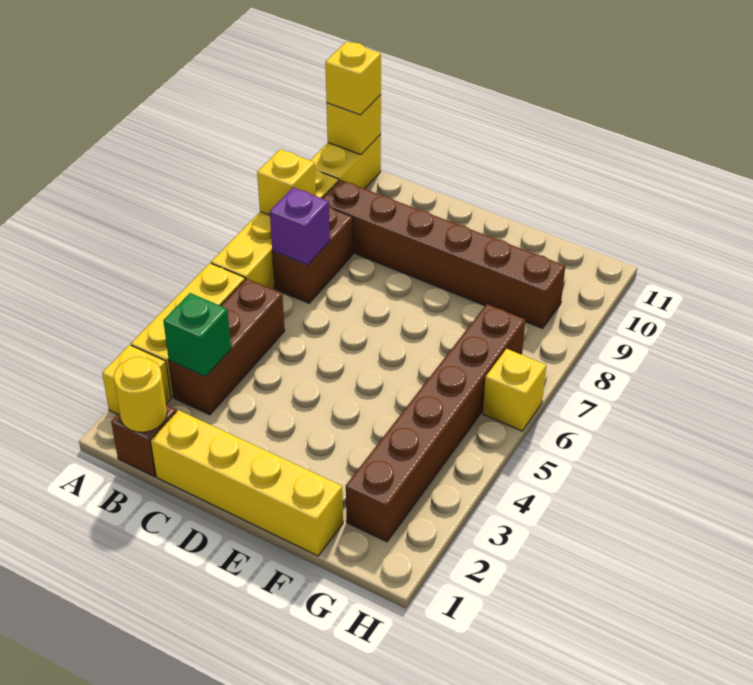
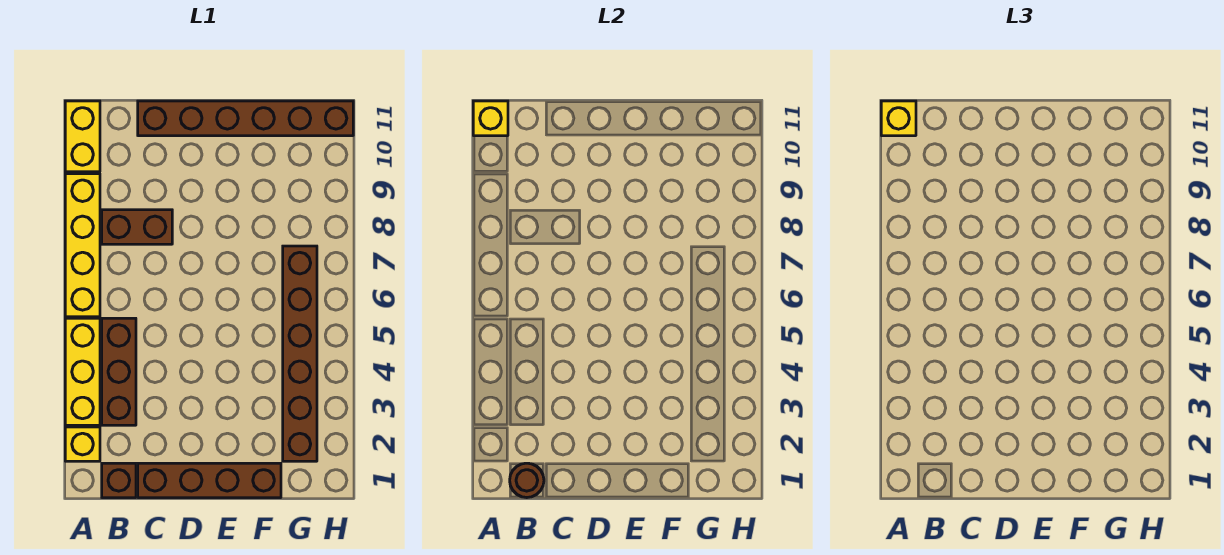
yellow brick A8 level 2 -> none
yellow round brick B1 level 2 -> brown round brick B1 level 2
green brick B3 level 2 -> none
brown brick B7:B8 level 1 -> brown brick B8:C8 level 1
purple brick B7 level 2 -> none
brown brick B9:G9 level 1 -> brown brick C11:H11 level 1
yellow brick C1:F1 level 1 -> brown brick C1:F1 level 1
yellow brick H6 level 1 -> none

